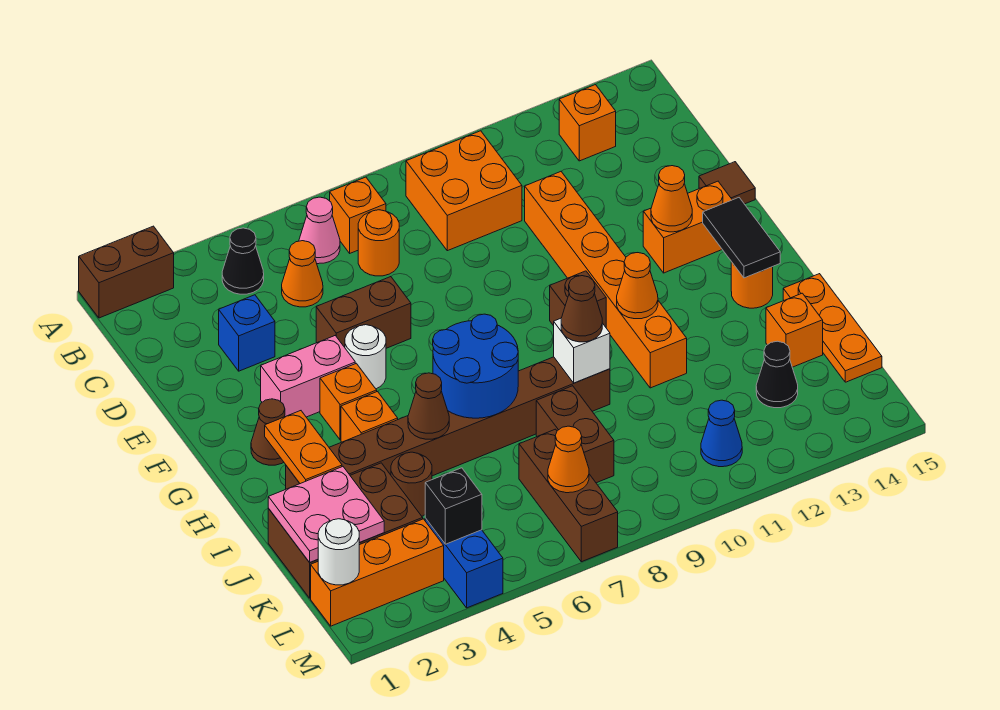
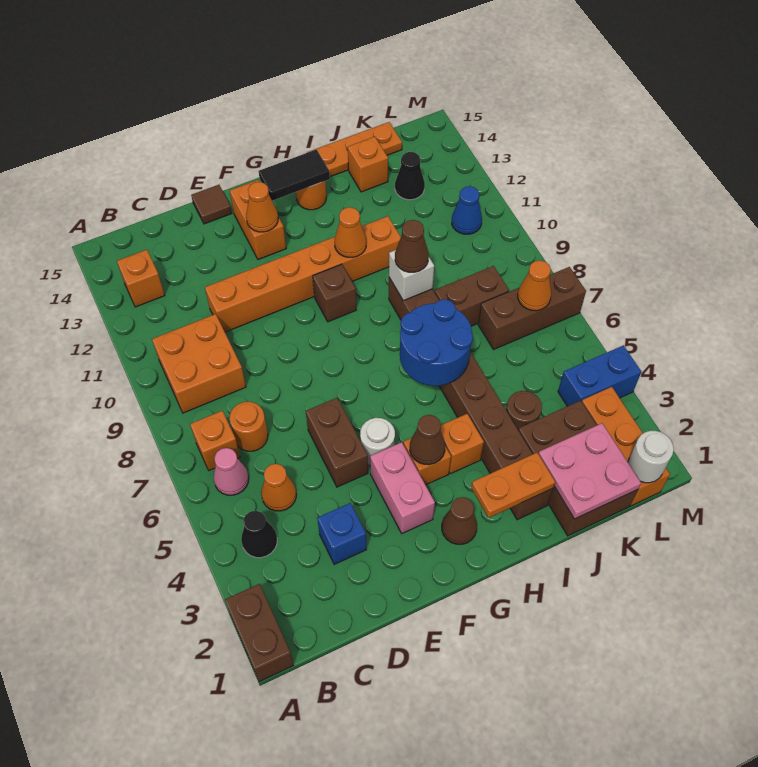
brown cone I5 level 2 -> brown cone G4 level 2
black brick L4 level 2 -> none

